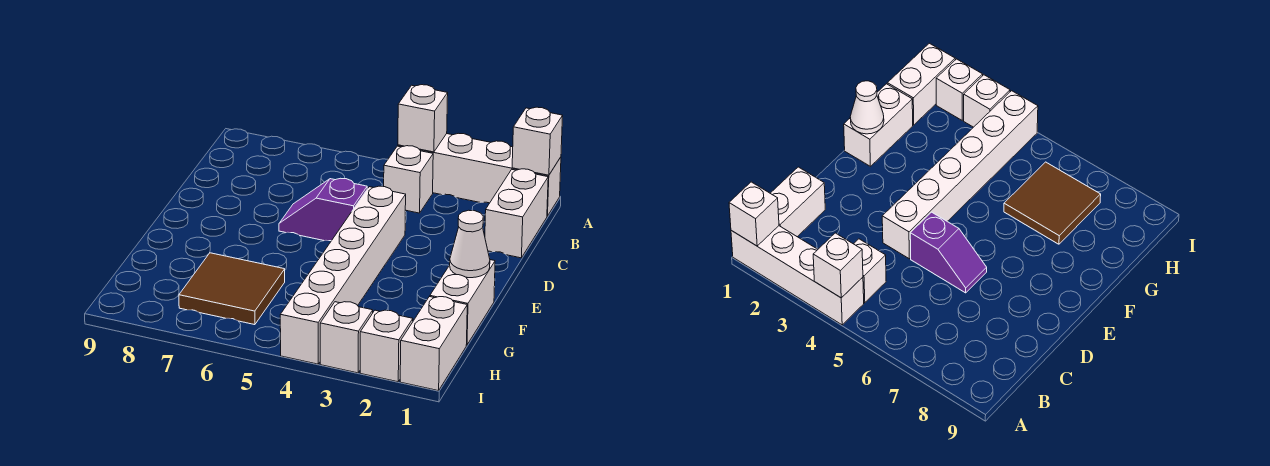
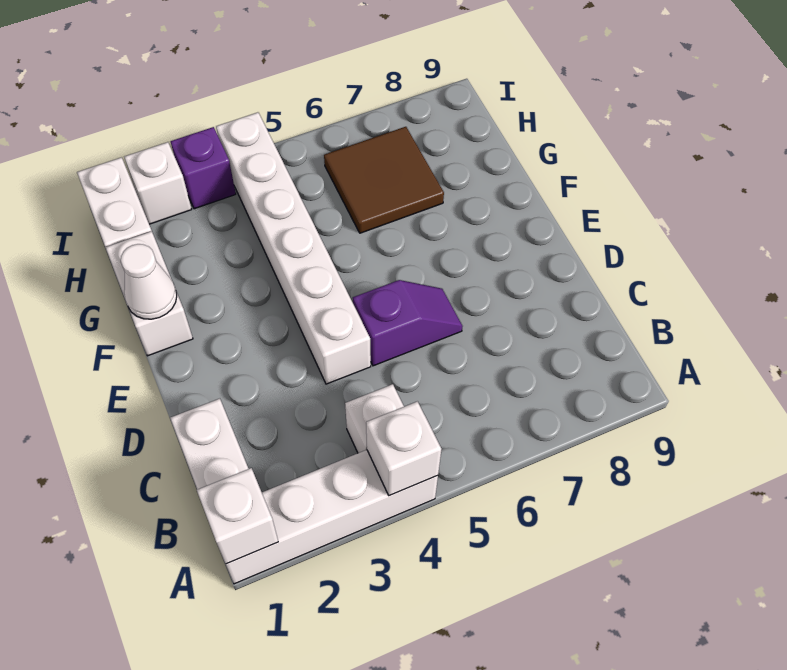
white brick I3 level 1 -> purple brick I3 level 1

